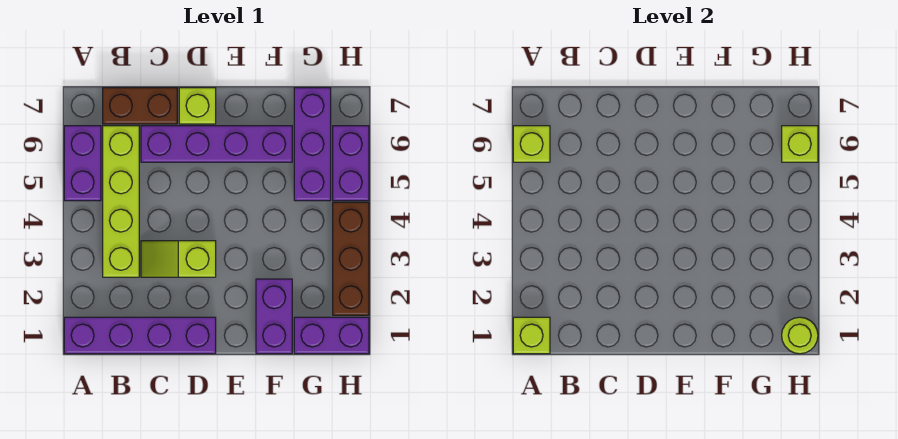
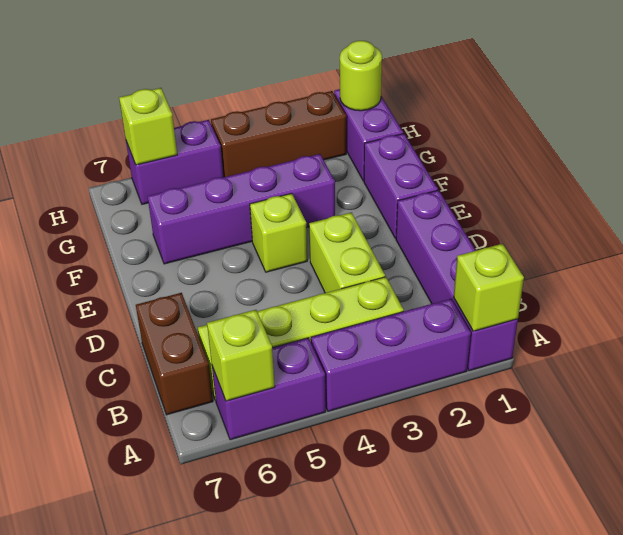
lime slope C3:D3 level 1 top D -> lime brick C3:D3 level 1
purple brick C6:F6 level 1 -> purple brick F3:F6 level 1
lime brick D7 level 1 -> lime brick E4 level 1
purple brick F1:F2 level 1 -> purple brick E1:F1 level 1
purple brick G5:G7 level 1 -> purple brick A2:A4 level 1

